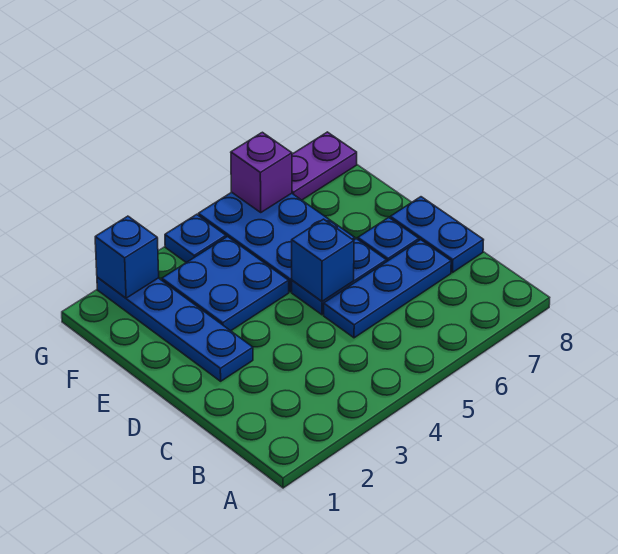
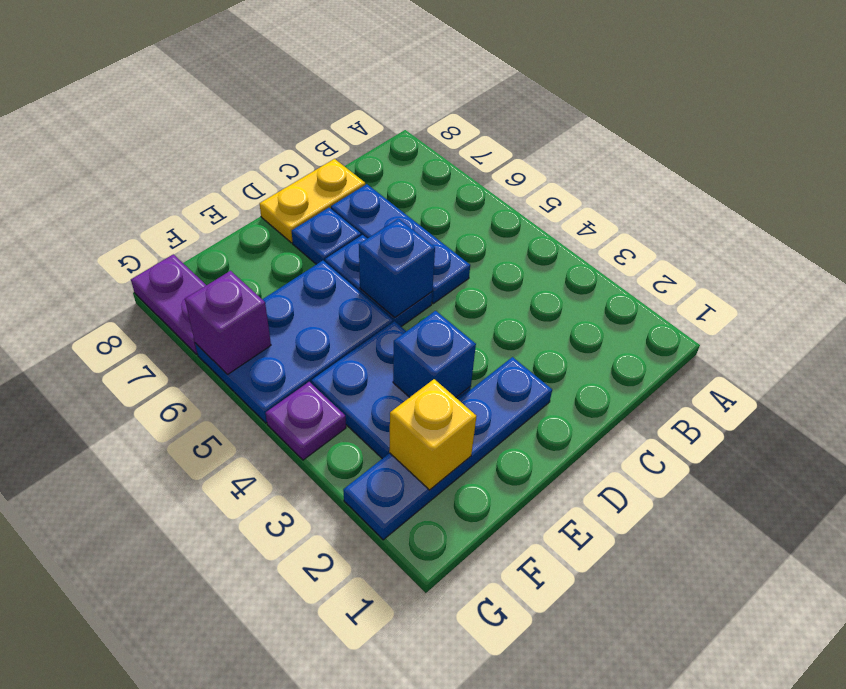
blue plate C8:D8 level 1 -> yellow plate C8:D8 level 1
none -> yellow brick F2 level 2
blue brick G2 level 2 -> blue brick E3 level 2
blue plate G4 level 1 -> purple plate G4 level 1

